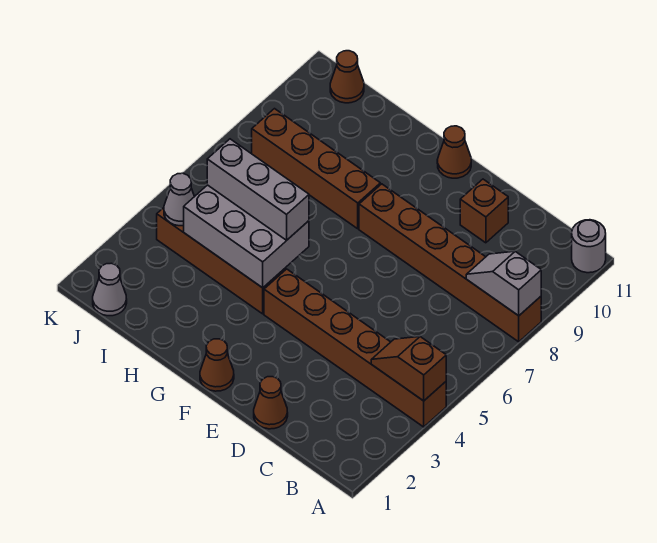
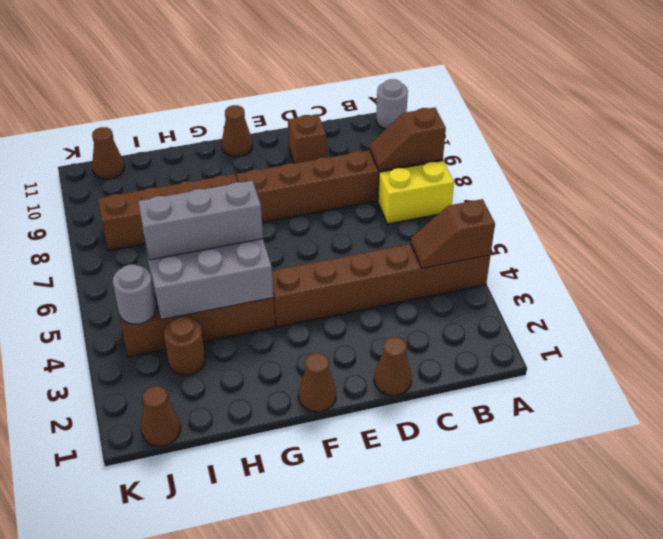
none -> yellow brick A7:B7 level 1
grey slope A8:B8 level 2 top A -> brown slope A8:B8 level 2 top A
none -> brown round brick I3 level 1
grey cone J1 level 1 -> brown cone J1 level 1
grey cone J4 level 2 -> grey round brick J4 level 2

